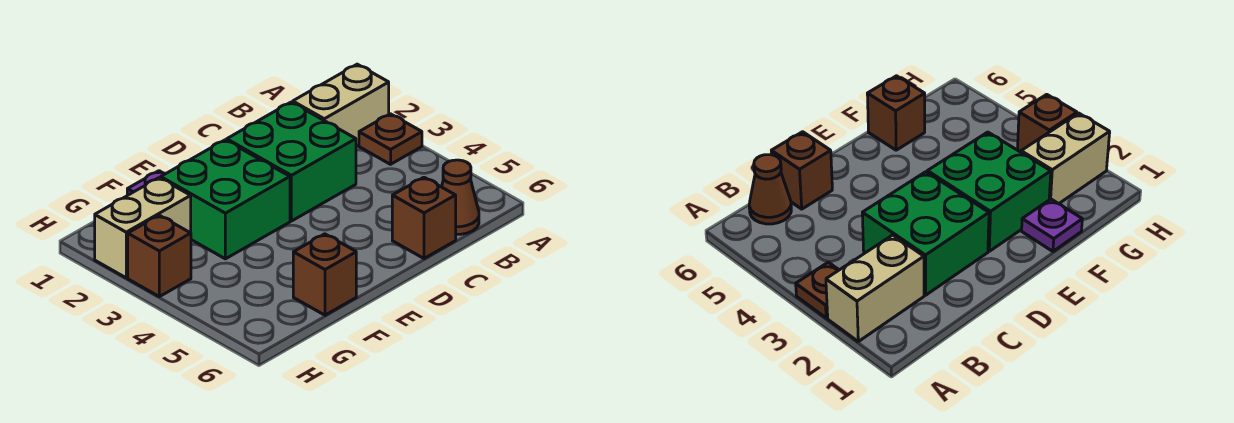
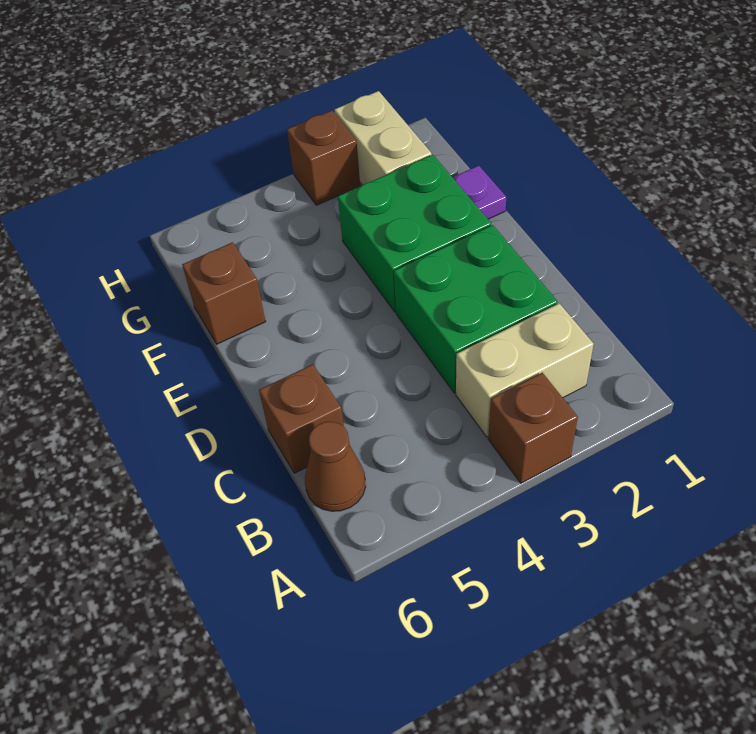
tan brick A2:B2 level 1 -> tan brick B2:B3 level 1
brown plate A3 level 1 -> brown brick A3 level 1

